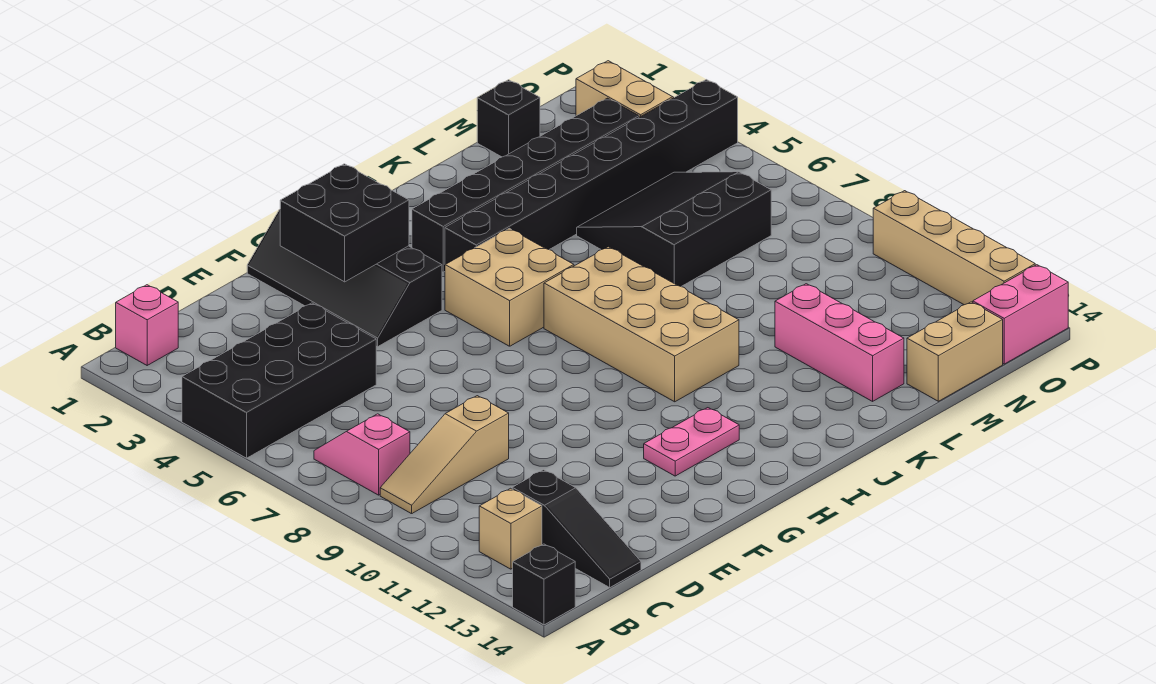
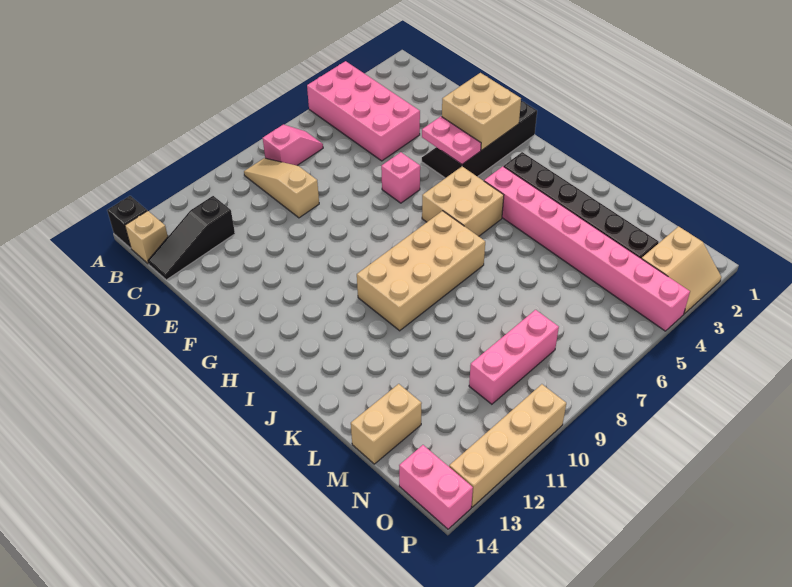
black brick A4:D5 level 1 -> pink brick A4:D5 level 1
pink brick B1 level 1 -> pink brick F6 level 1
tan brick B12 level 1 -> tan brick B14 level 1
black brick F2:G3 level 2 -> tan brick F2:G3 level 2
pink plate G12:H12 level 1 -> pink plate F4:G4 level 2
black brick I4:P4 level 1 -> pink brick I4:P4 level 1
black slope L5:N7 level 1 top 7 -> none
pink brick L11:L13 level 1 -> pink brick N8:N10 level 1
black brick M1 level 1 -> none
tan brick M14:N14 level 1 -> tan brick M13:M14 level 1

